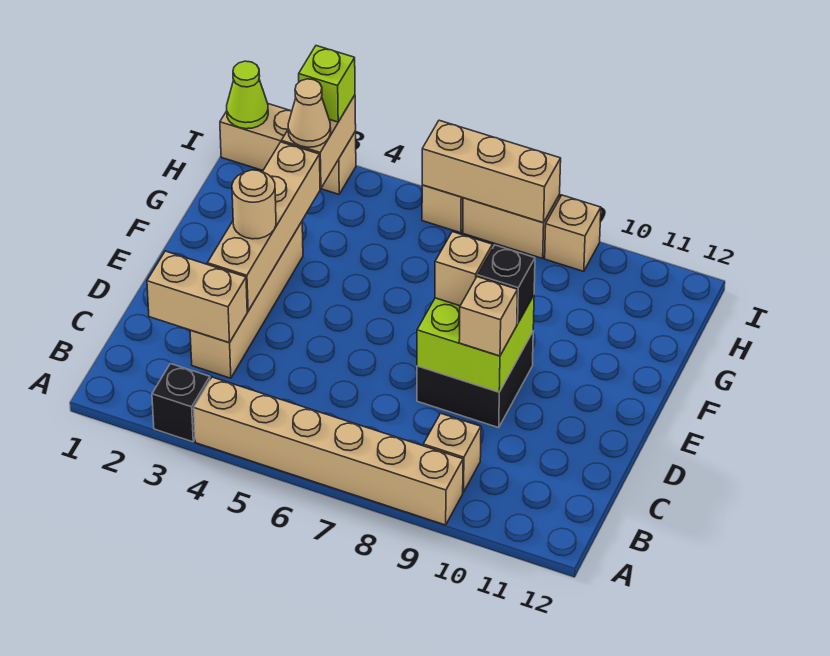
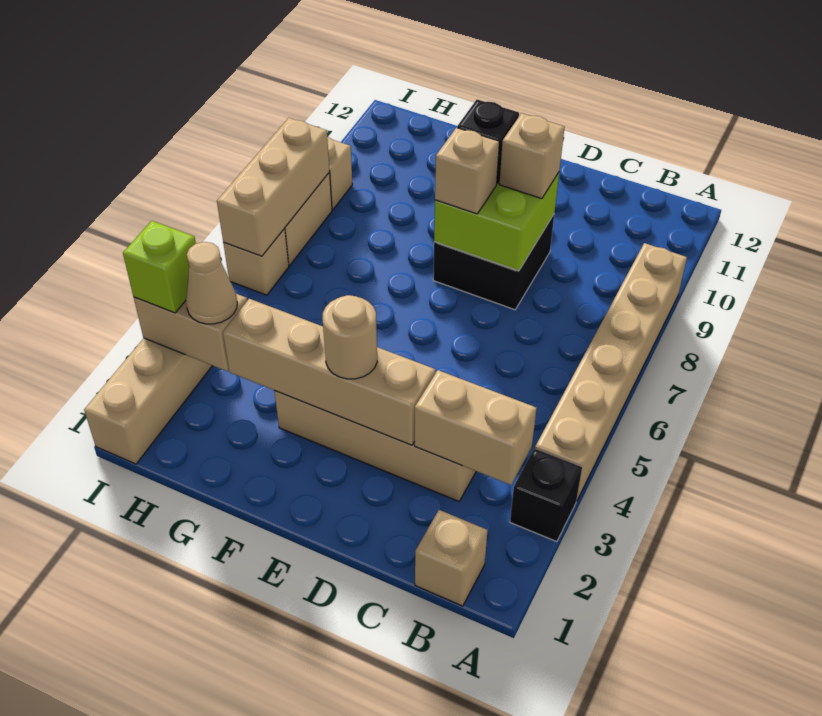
tan brick B9 level 1 -> tan brick B1 level 1
tan brick C2:C3 level 2 -> tan brick B3:C3 level 2
lime cone I1 level 2 -> none

